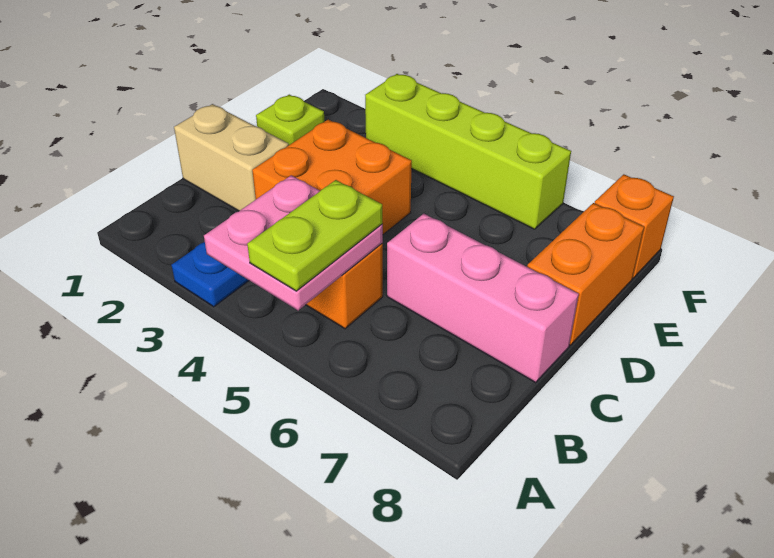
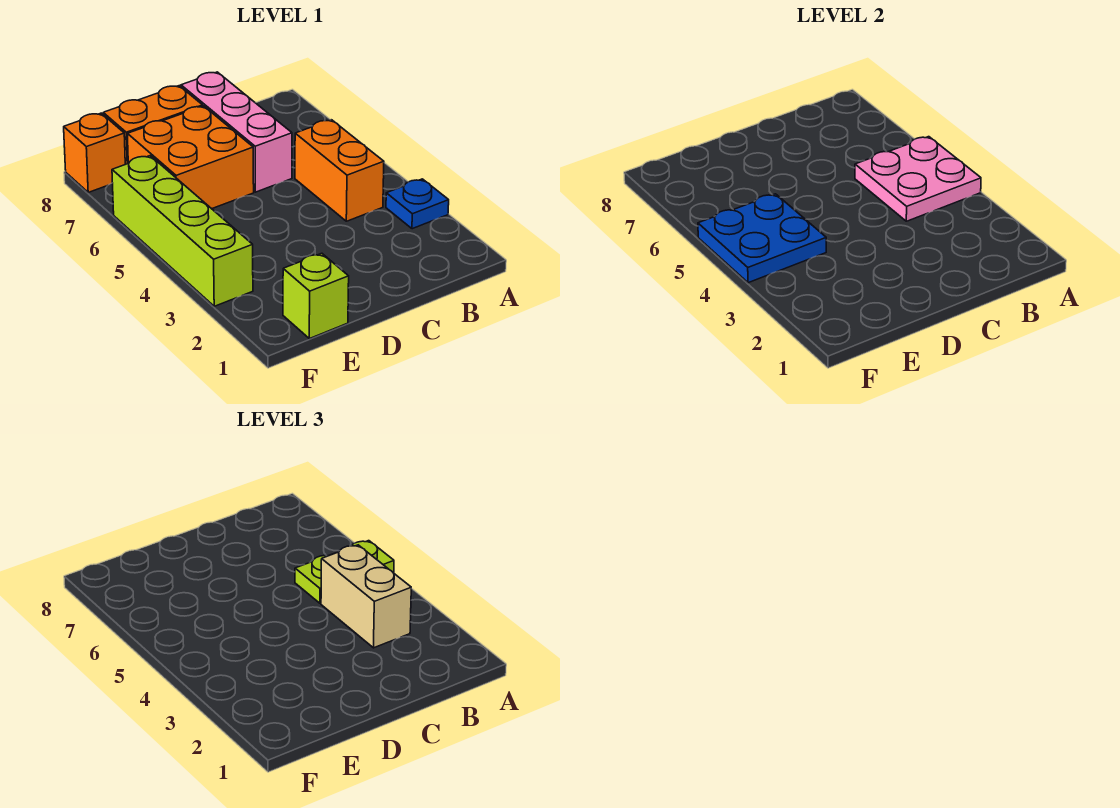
tan brick C1:C2 level 1 -> tan brick B3:B4 level 3
orange brick C3:D4 level 1 -> orange brick D6:E7 level 1
lime plate E1 level 1 -> lime brick E1 level 1
none -> blue plate E4:F5 level 2

